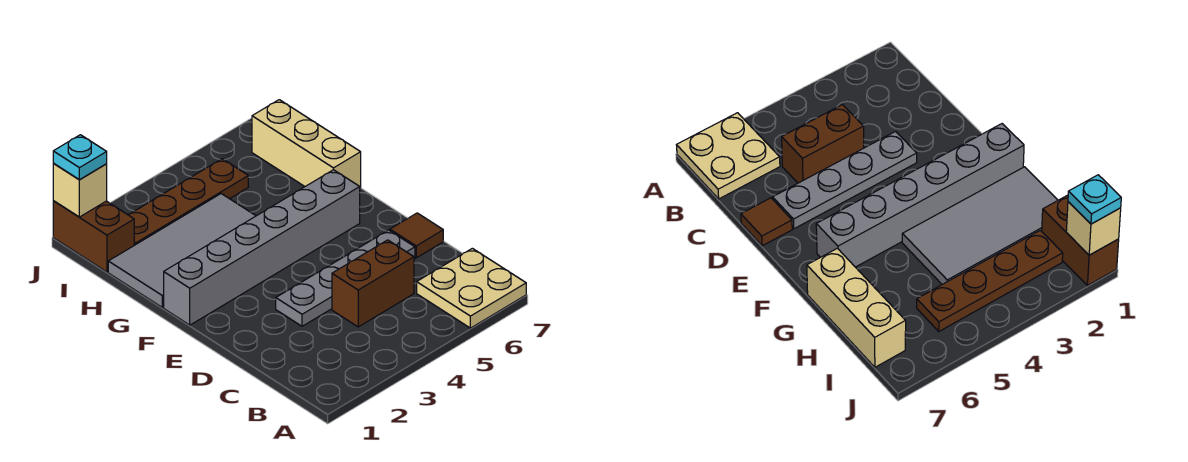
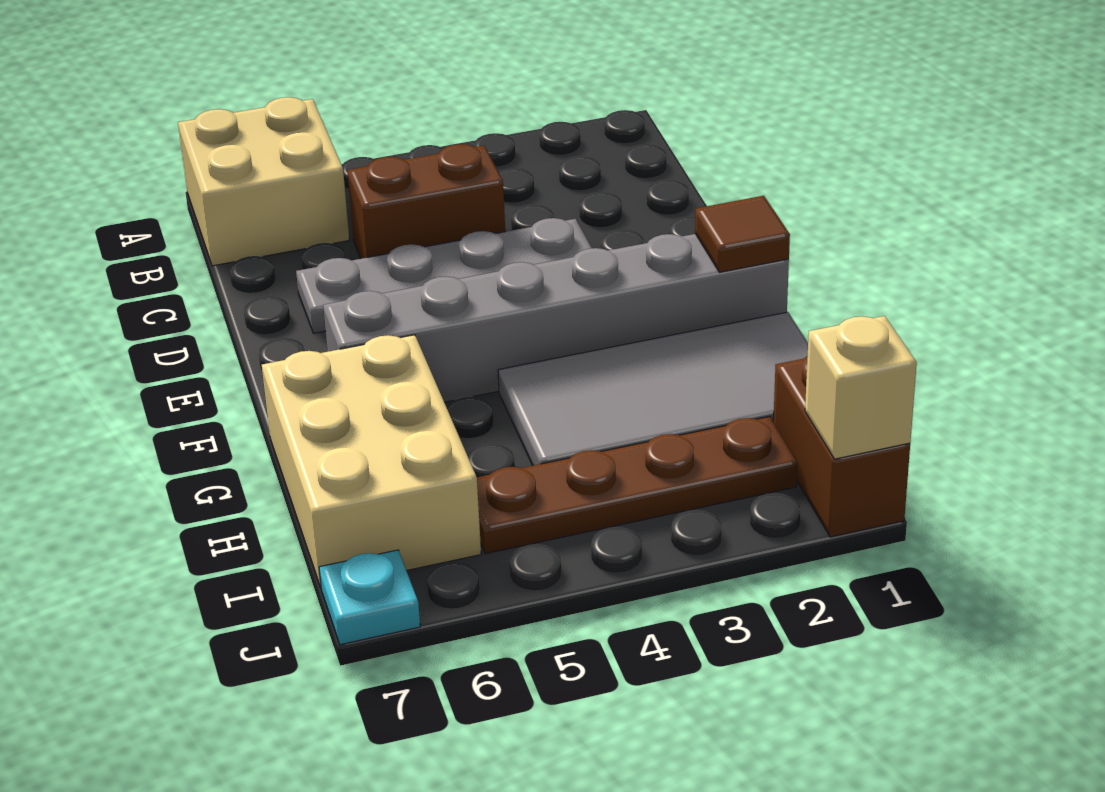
tan plate A6:B7 level 1 -> tan brick A6:B7 level 1
brown tile D7 level 1 -> brown tile F1 level 2
tan brick G7:I7 level 1 -> tan brick G6:I7 level 1
cyan plate J1 level 3 -> cyan plate J7 level 1

